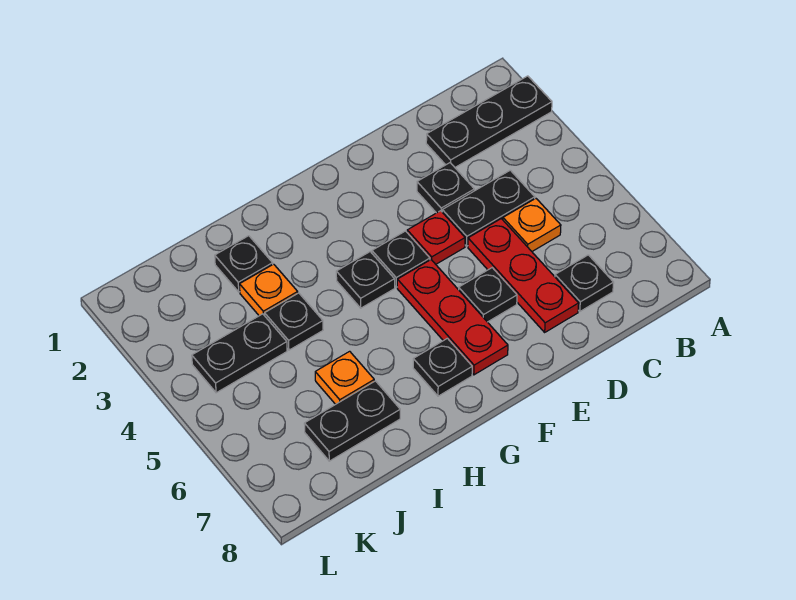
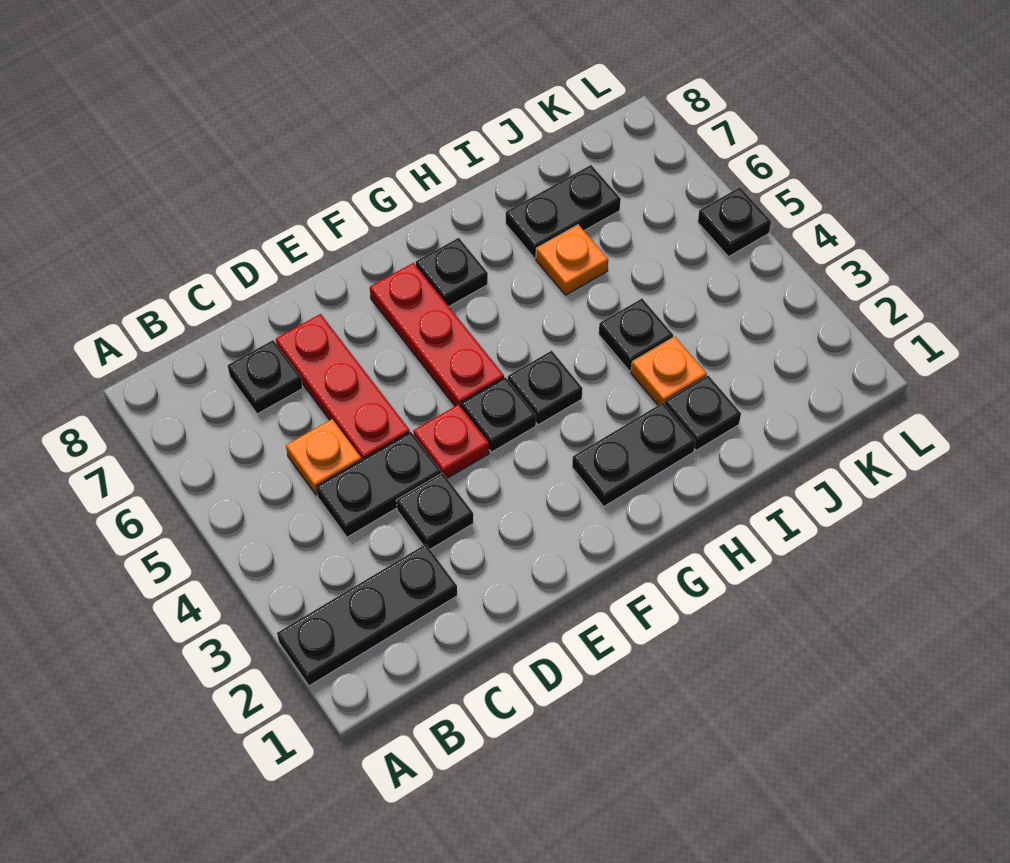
black plate E6 level 1 -> black plate L5 level 1
black plate J4:K4 level 1 -> black plate G2:H2 level 1

